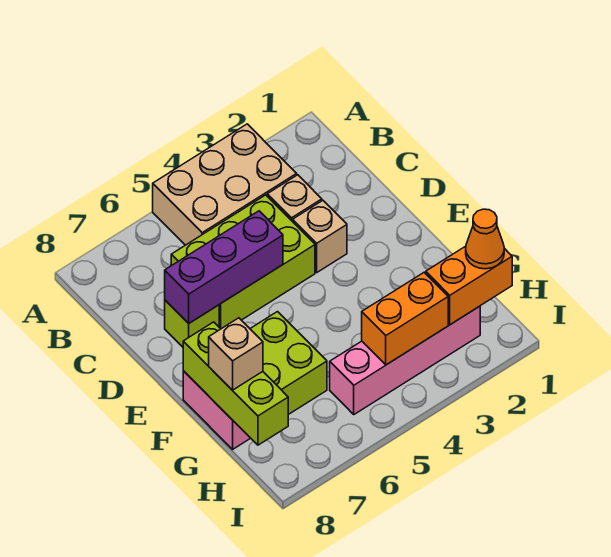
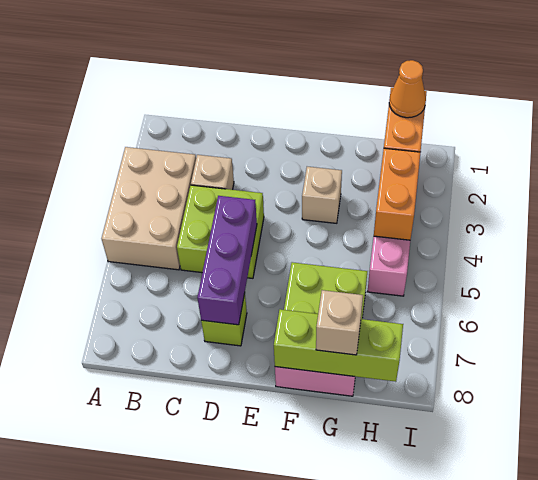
lime brick C4:D6 level 1 -> lime brick C4:D5 level 1
tan brick D3 level 1 -> tan brick F3 level 1

